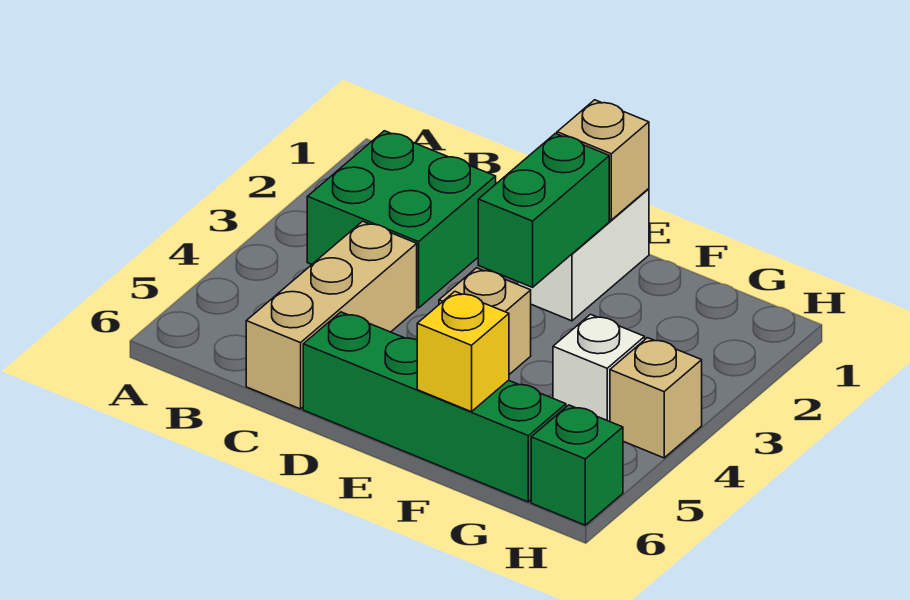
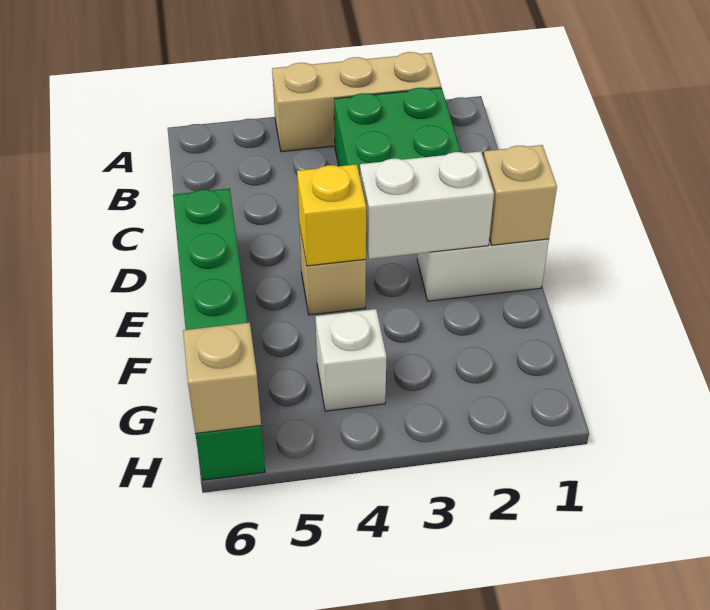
tan brick C4:C6 level 1 -> tan brick A2:A4 level 1
green brick E2:E3 level 2 -> white brick E2:E3 level 2
yellow brick F6 level 2 -> yellow brick E4 level 2
tan brick H4 level 1 -> tan brick H6 level 2

